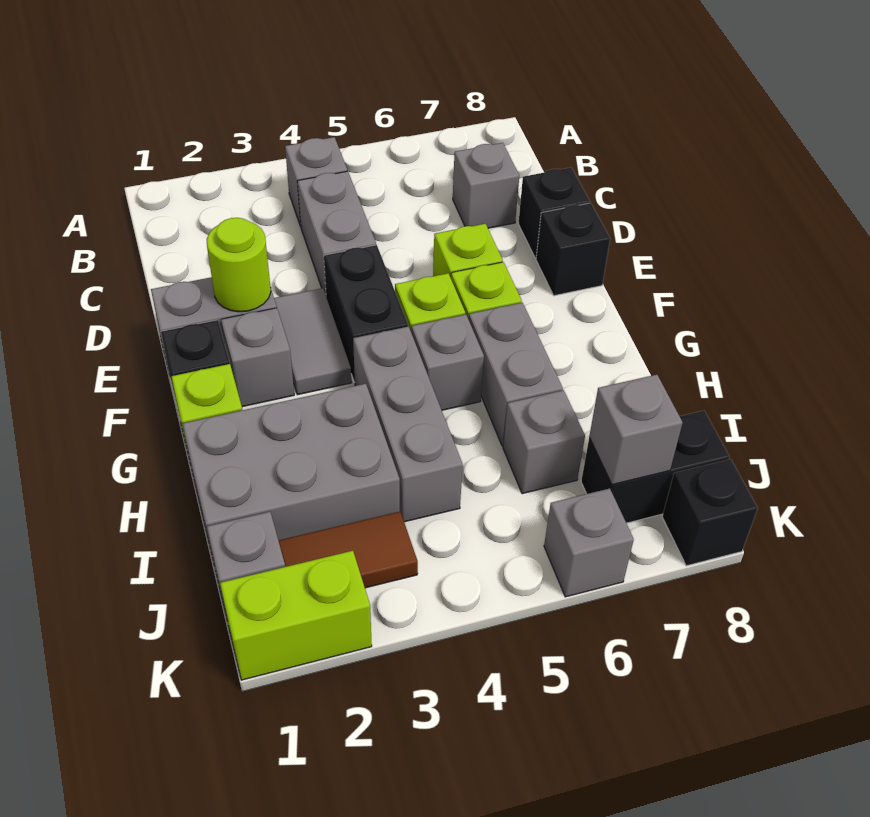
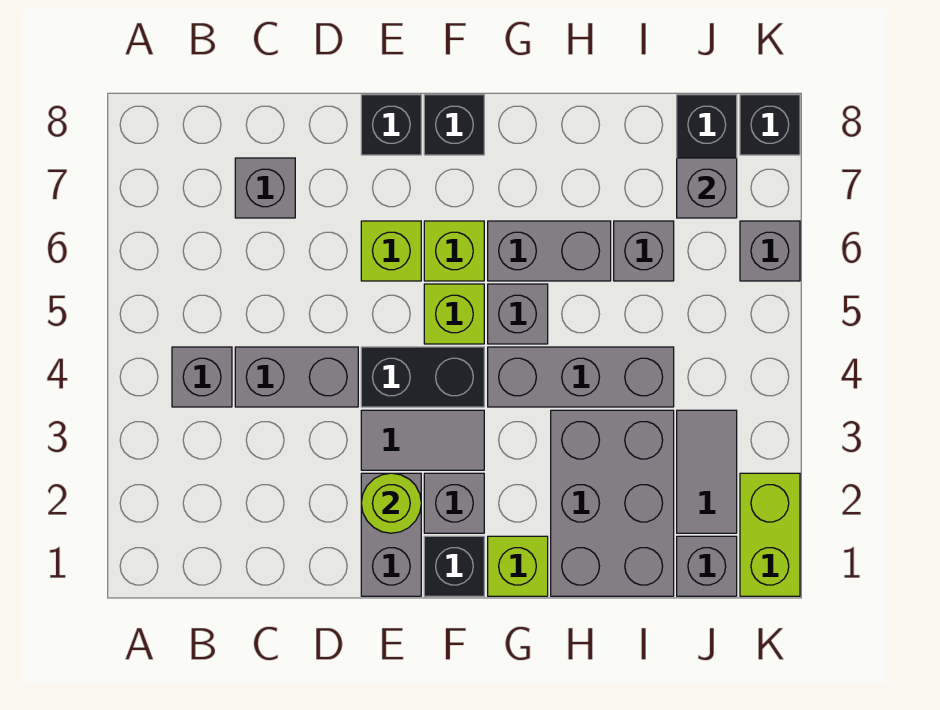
black brick D8 level 1 -> black brick F8 level 1
brown tile J2:J3 level 1 -> grey tile J2:J3 level 1

